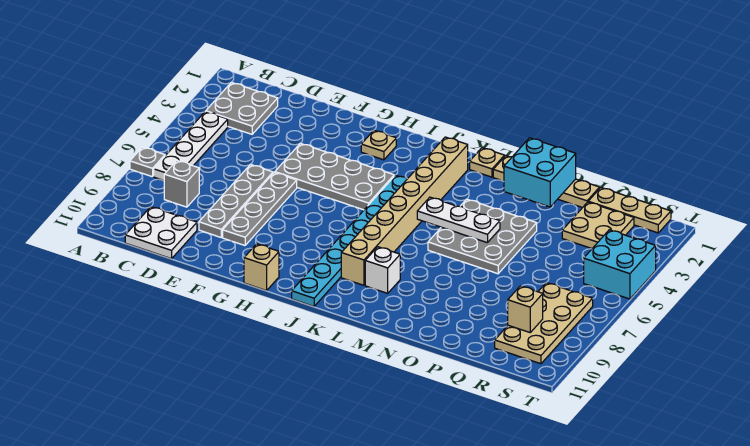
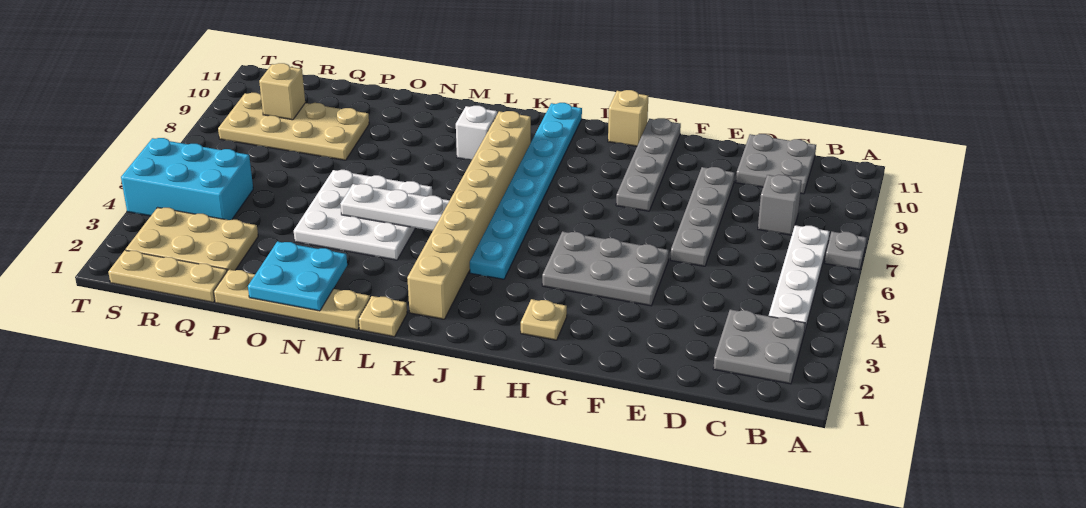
white plate C10:D11 level 1 -> grey plate C10:D11 level 1
grey plate F4:I5 level 1 -> grey plate F4:H5 level 1
grey plate F6:F9 level 1 -> grey plate G8:G11 level 1
grey plate M4:O6 level 1 -> white plate M4:O6 level 1
cyan brick N1:O2 level 2 -> cyan plate N1:O2 level 2
tan plate Q2:R3 level 1 -> tan plate Q2:S3 level 1
tan plate R7:S10 level 1 -> tan plate P8:S9 level 1
cyan brick S4:T5 level 1 -> cyan brick R4:T5 level 1

